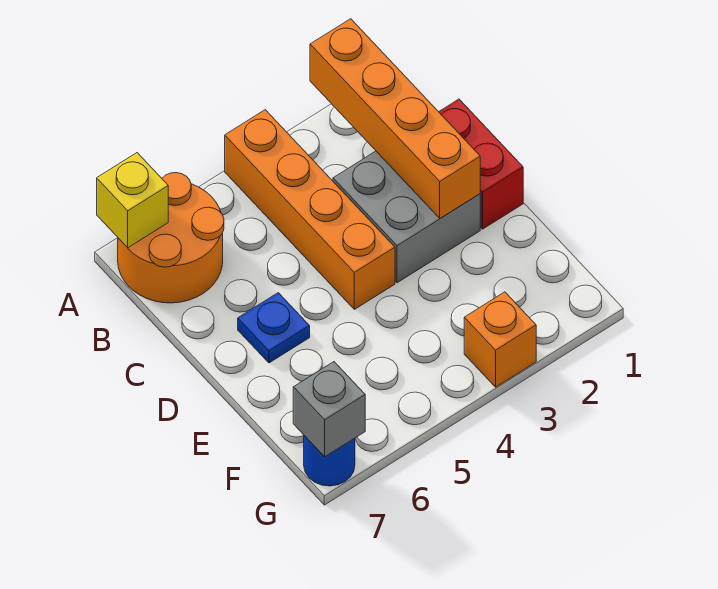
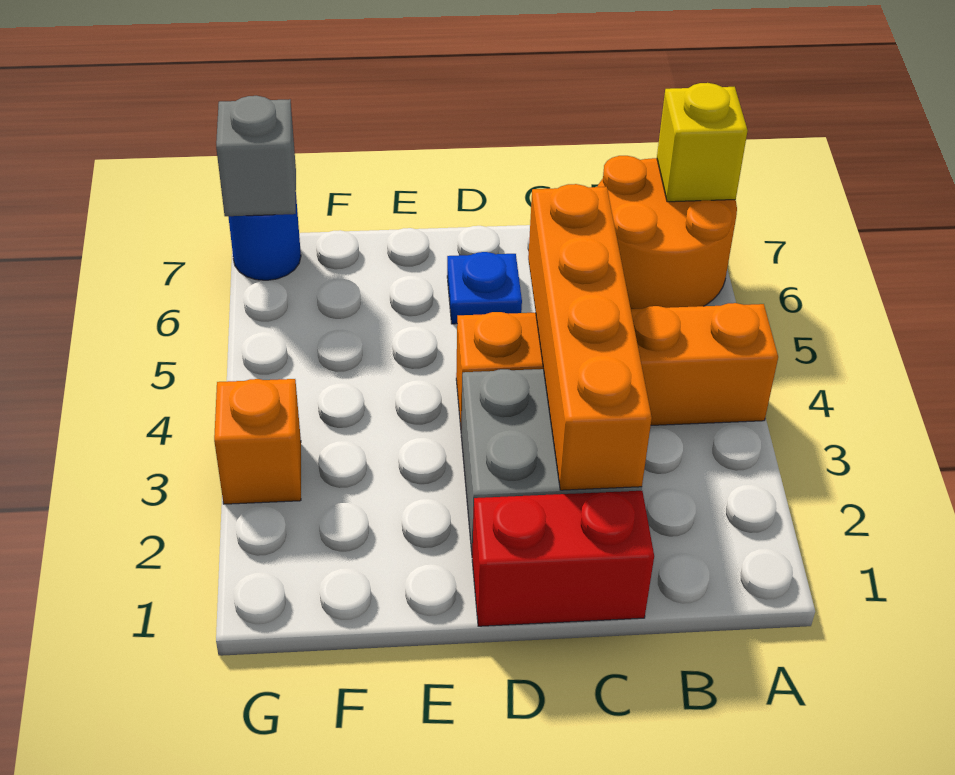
orange brick A2:D2 level 2 -> orange brick C2:C5 level 2

